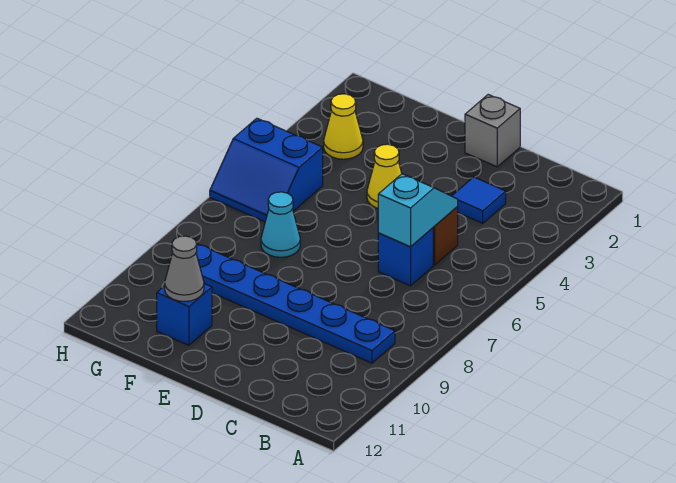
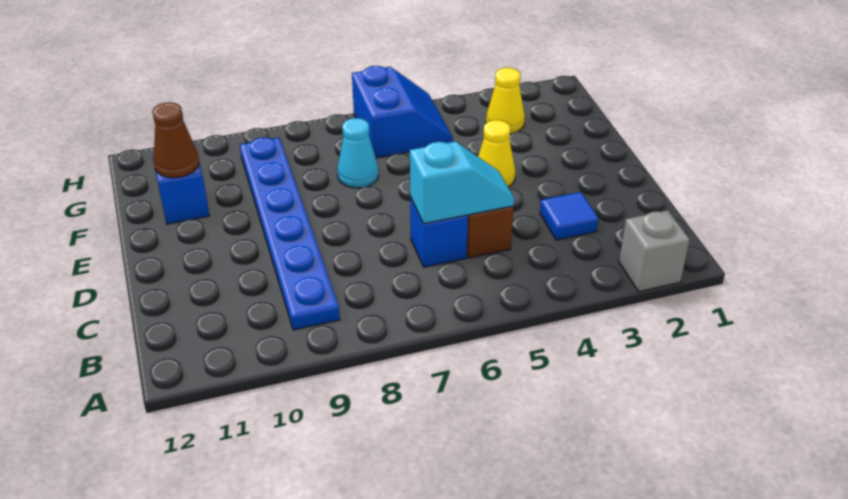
grey brick D1 level 1 -> grey brick A2 level 1
grey cone F11 level 2 -> brown cone F11 level 2
blue slope G5:H6 level 1 top 5 -> blue slope G5:H6 level 1 top 6

